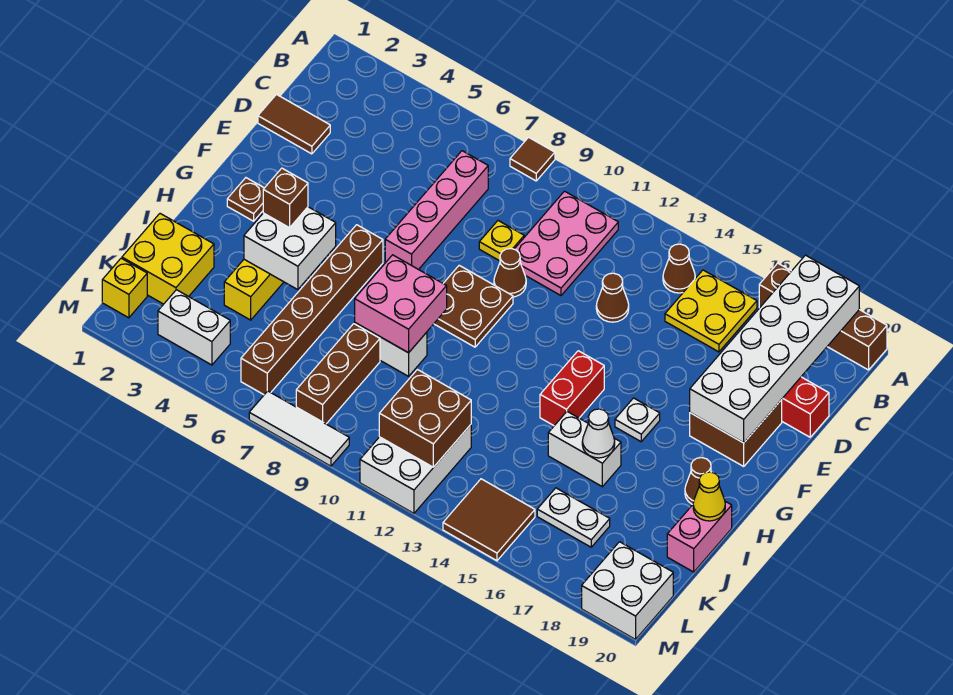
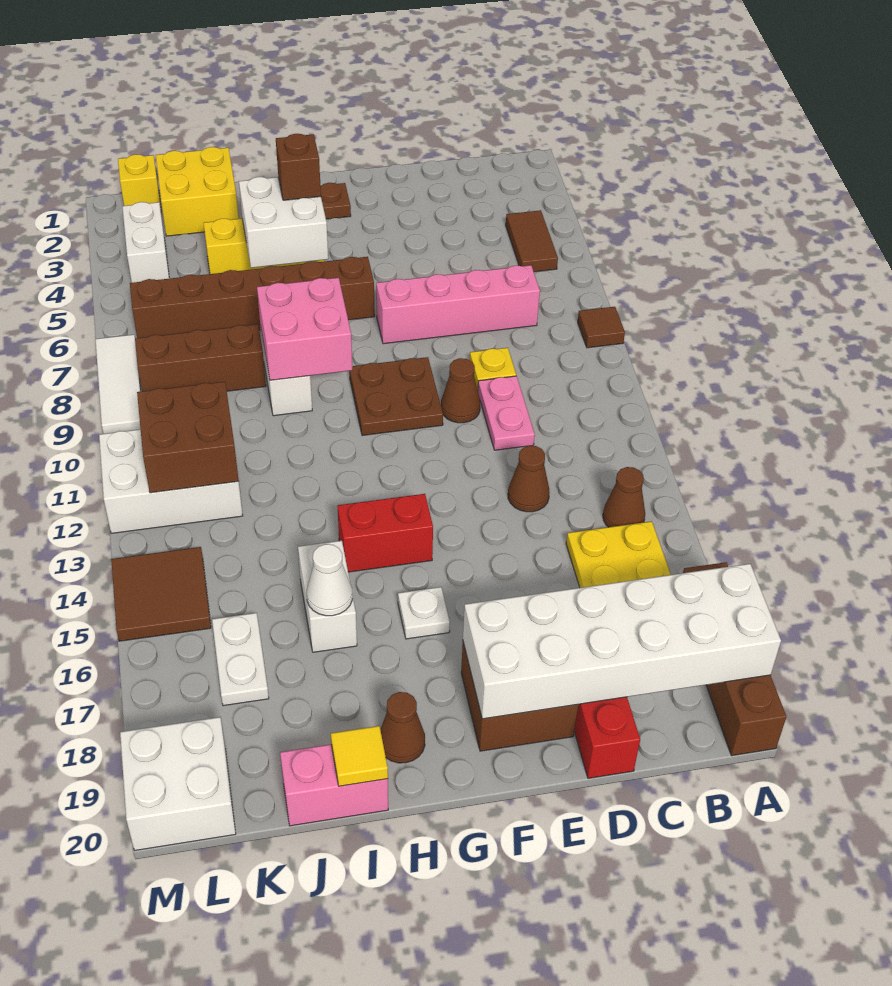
pink plate B10:D11 level 1 -> pink plate D10:D11 level 1
brown tile D1:D2 level 1 -> brown tile B4:B5 level 1
yellow cone I20 level 2 -> yellow tile I20 level 2

